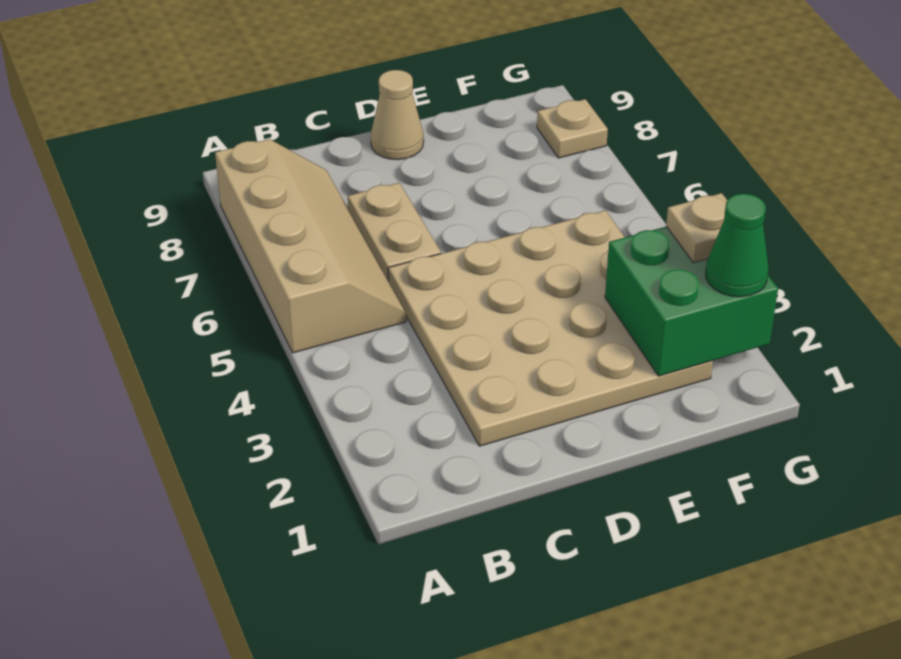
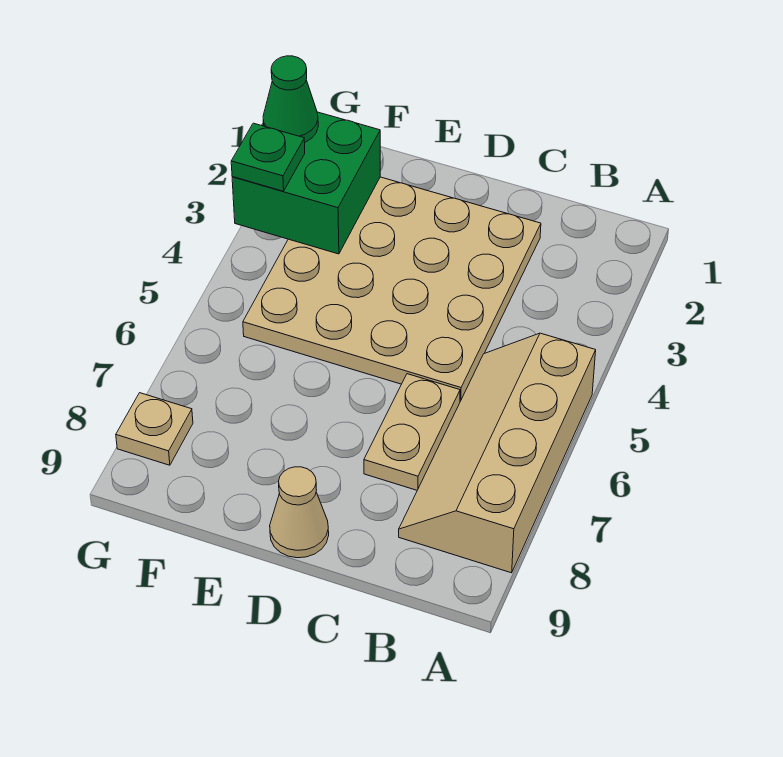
tan plate G3 level 3 -> green plate G3 level 3

